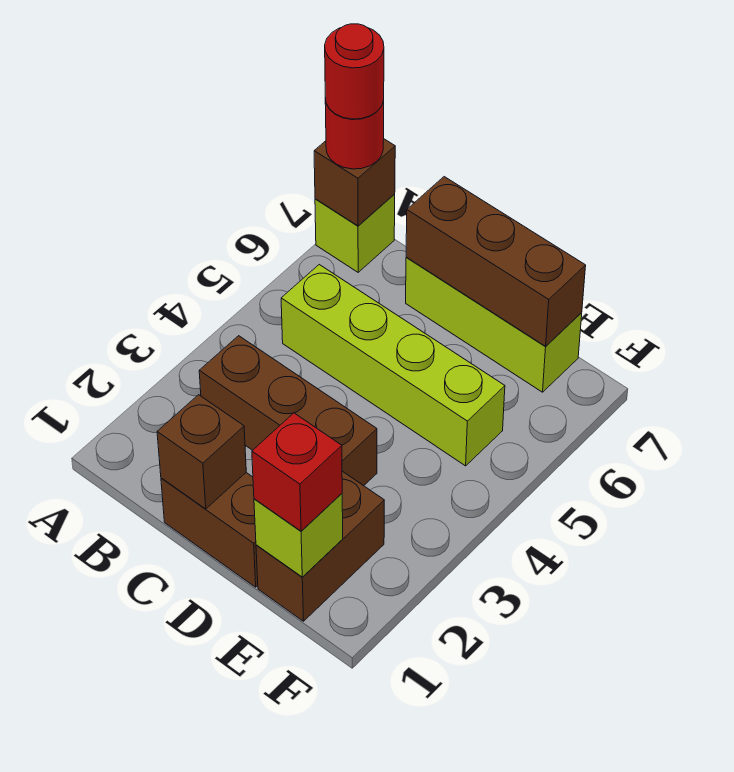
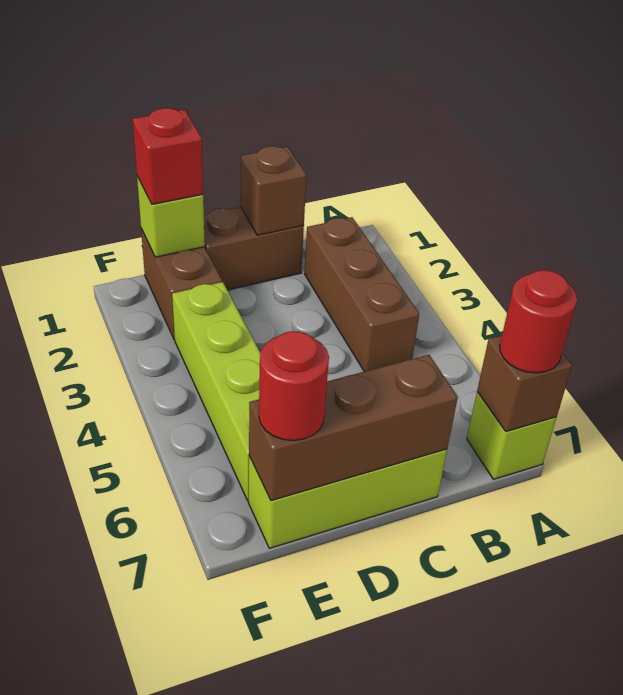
red round brick A7 level 4 -> red round brick E7 level 3
brown brick B3:D3 level 1 -> brown brick B2:B4 level 1
lime brick B5:E5 level 1 -> lime brick E3:E6 level 1

